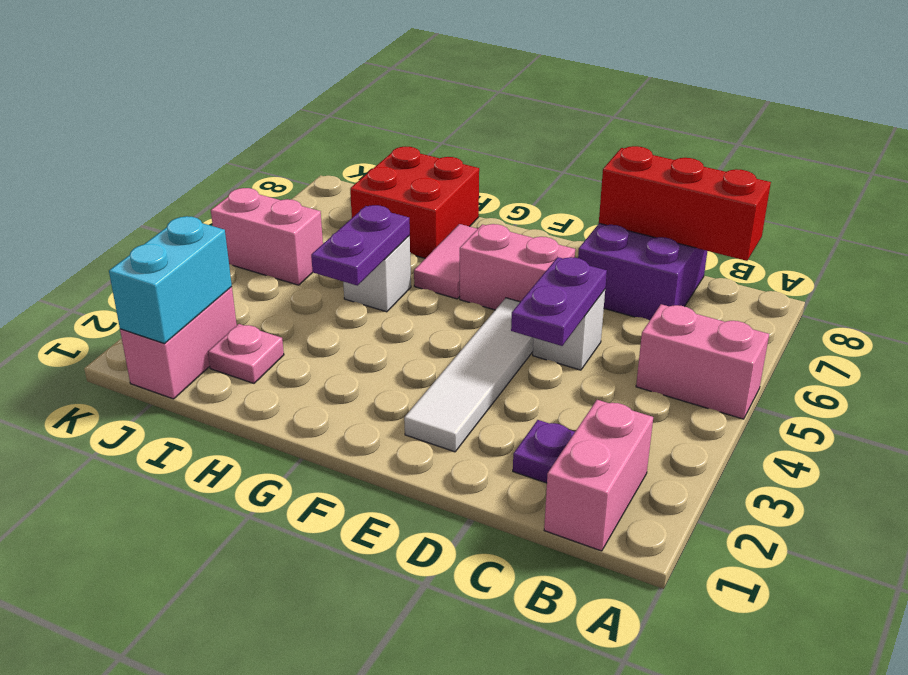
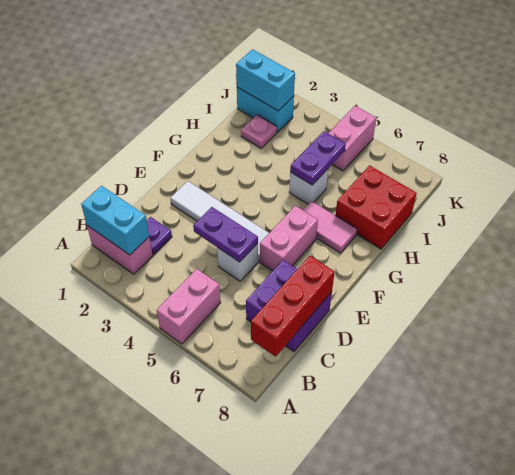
none -> cyan brick B1:B2 level 2
purple plate H4:H5 level 2 -> purple plate H5:I5 level 2
pink brick J1:J2 level 1 -> cyan brick J1:J2 level 1

